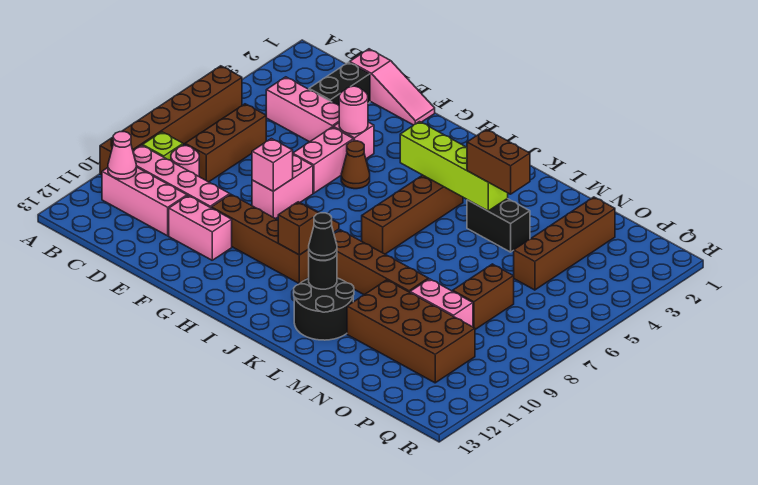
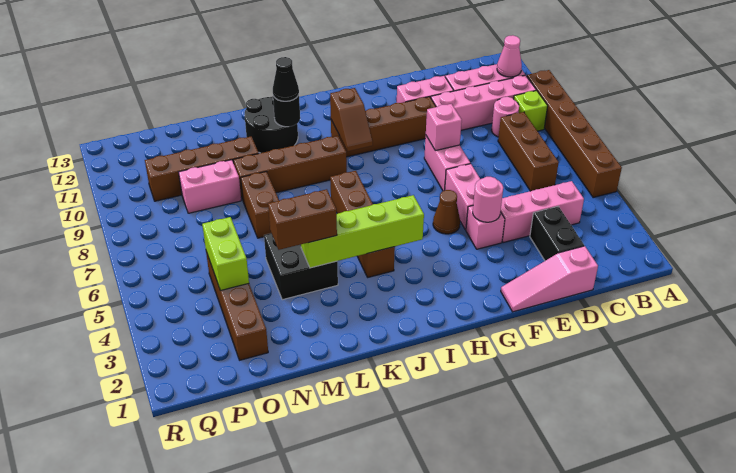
black brick L4:M4 level 1 -> black brick L4:M5 level 1
brown brick M10:P11 level 1 -> brown brick M10:P10 level 1
none -> lime brick O4:O5 level 2
brown brick O7:O8 level 1 -> brown brick M7:M8 level 1

